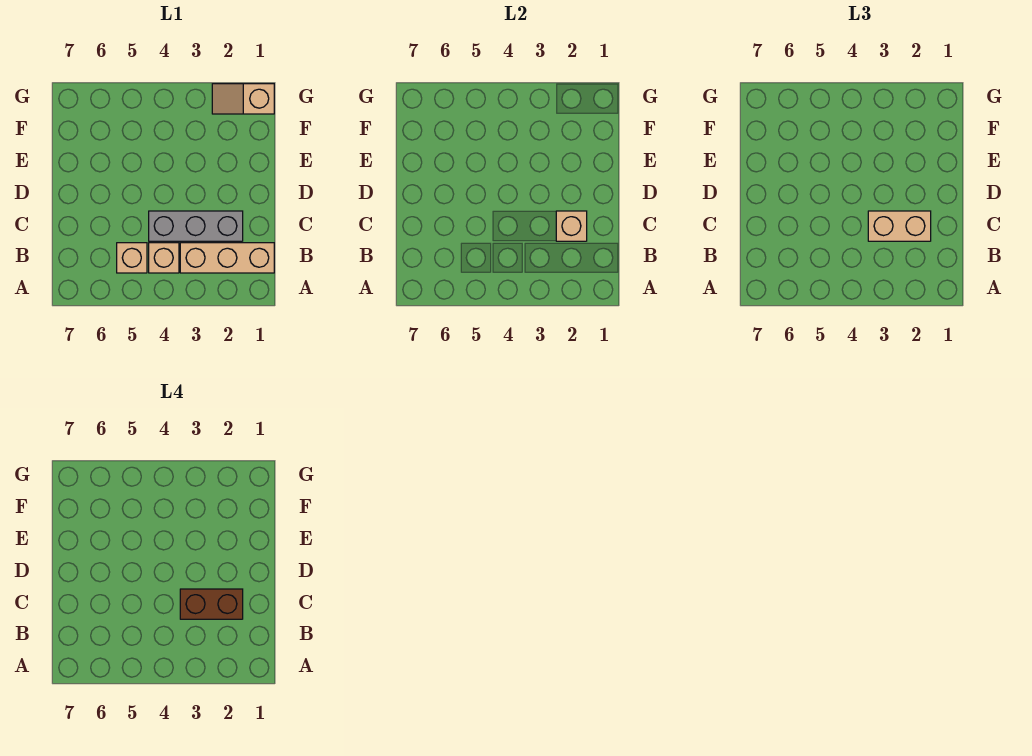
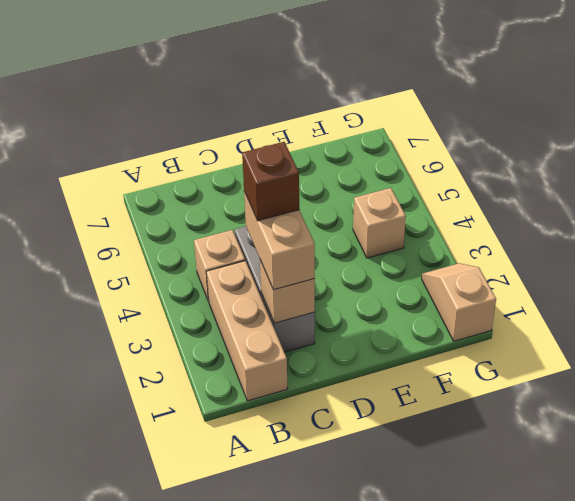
tan brick B5 level 1 -> tan brick F4 level 1
brown brick C2:C3 level 4 -> brown brick C3 level 4

